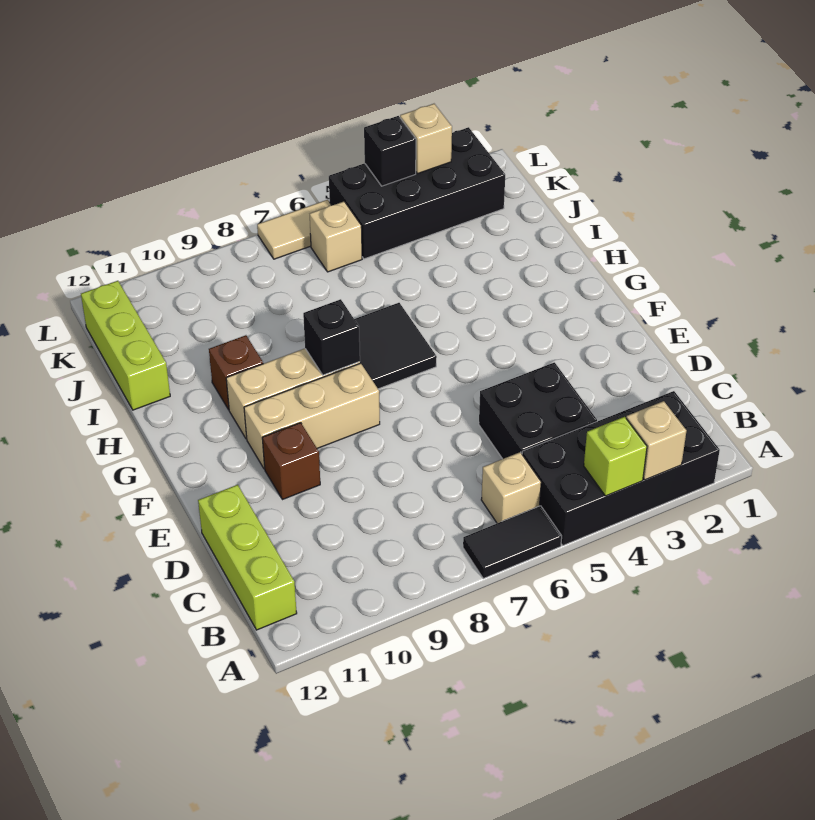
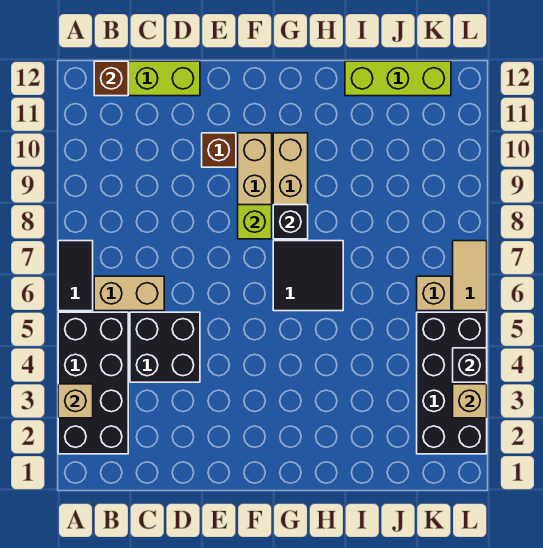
lime brick A4 level 2 -> lime brick F8 level 2
tan brick B6 level 1 -> tan brick B6:C6 level 1
brown brick H10 level 1 -> brown brick B12 level 2

